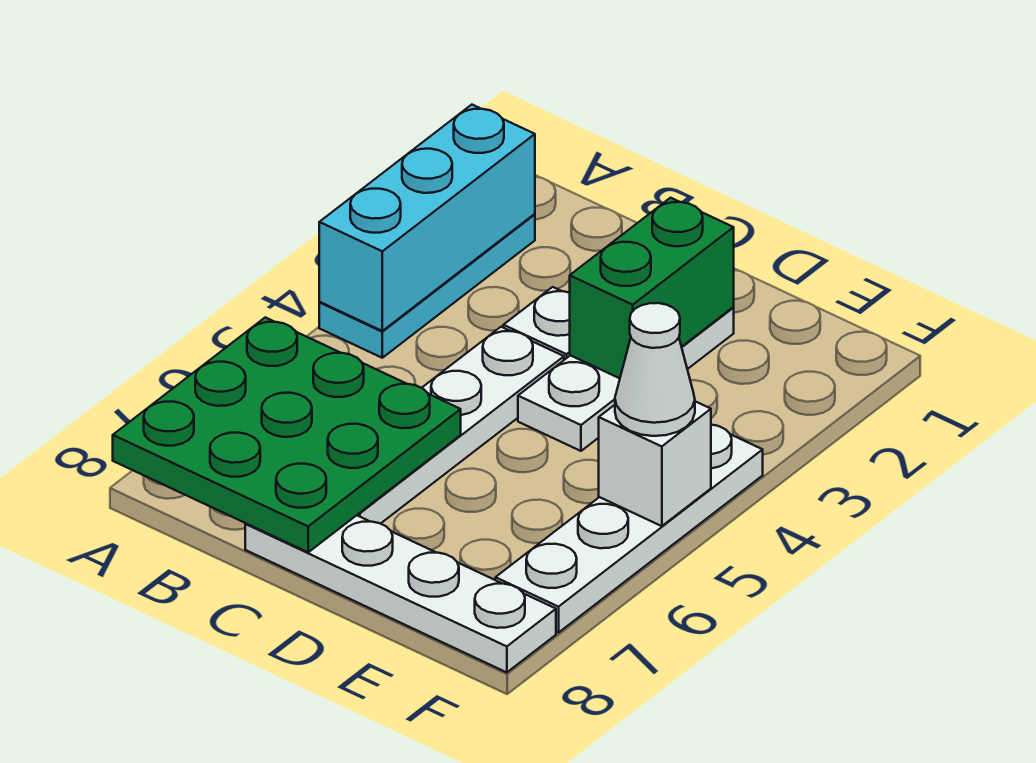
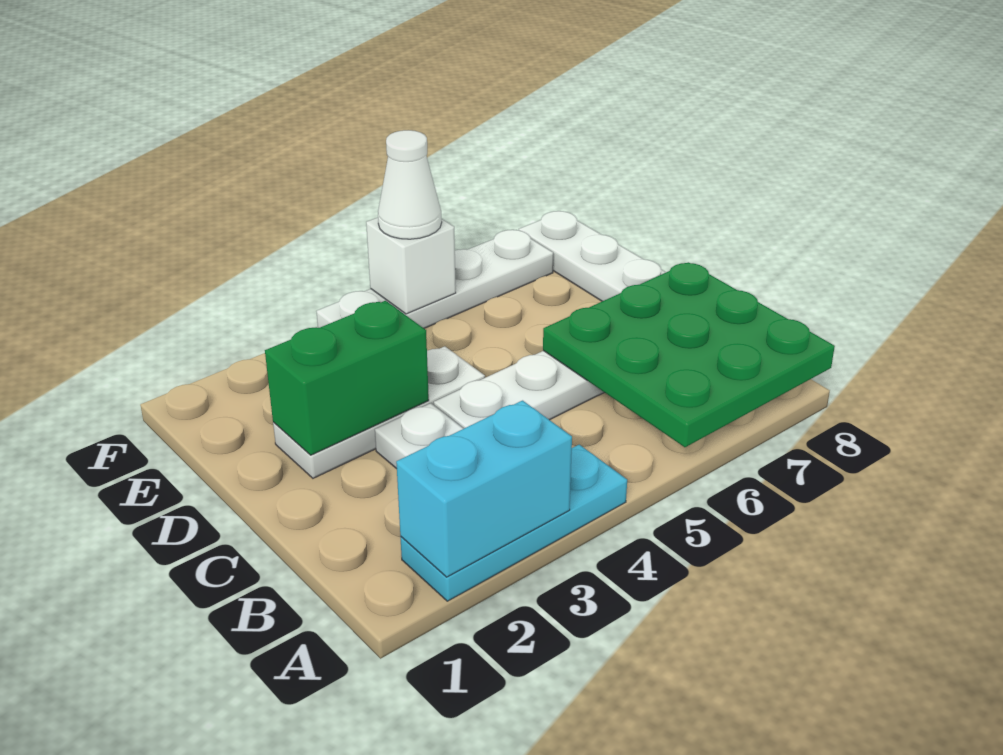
cyan brick A2:A4 level 2 -> cyan brick A2:A3 level 2

